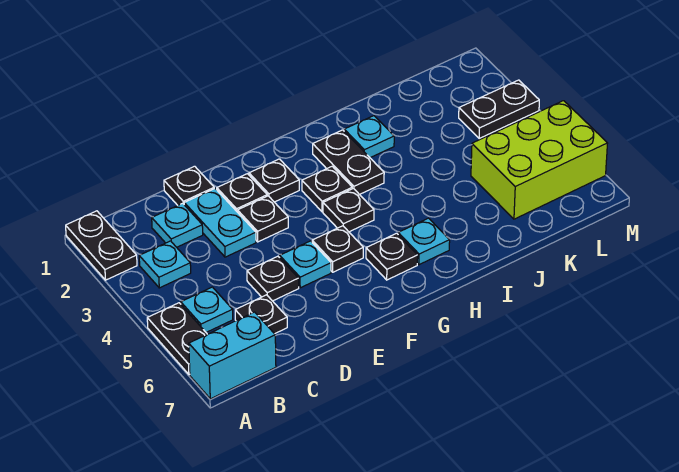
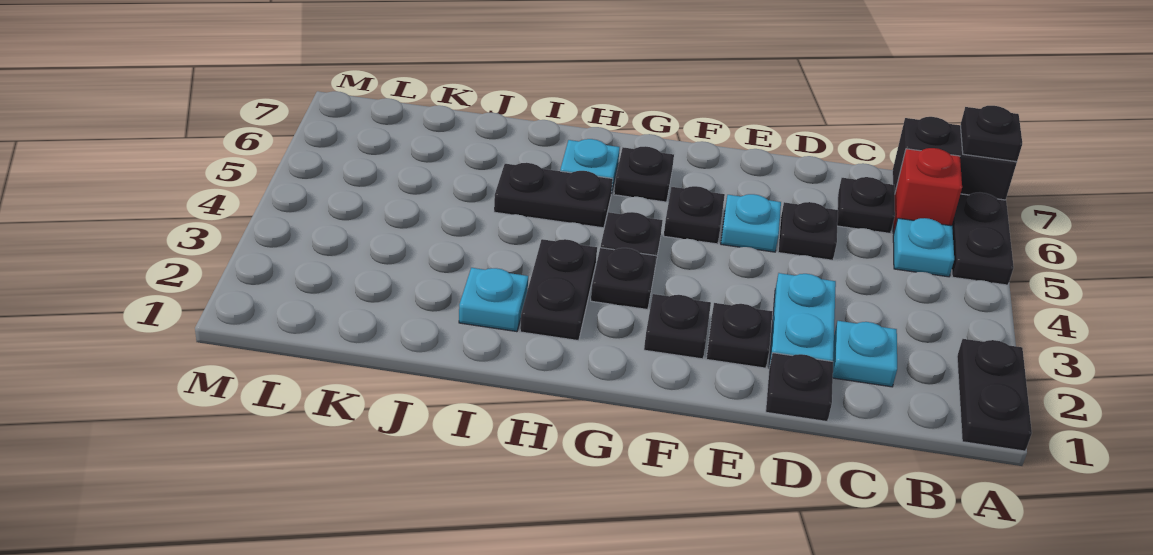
cyan brick A7:B7 level 1 -> black brick A7:B7 level 1
cyan plate B3 level 1 -> none
none -> red brick B6 level 1
black plate E3 level 1 -> black plate A7 level 2
lime brick K5:M6 level 1 -> none
black plate L3:M3 level 1 -> black plate H5:I5 level 1

